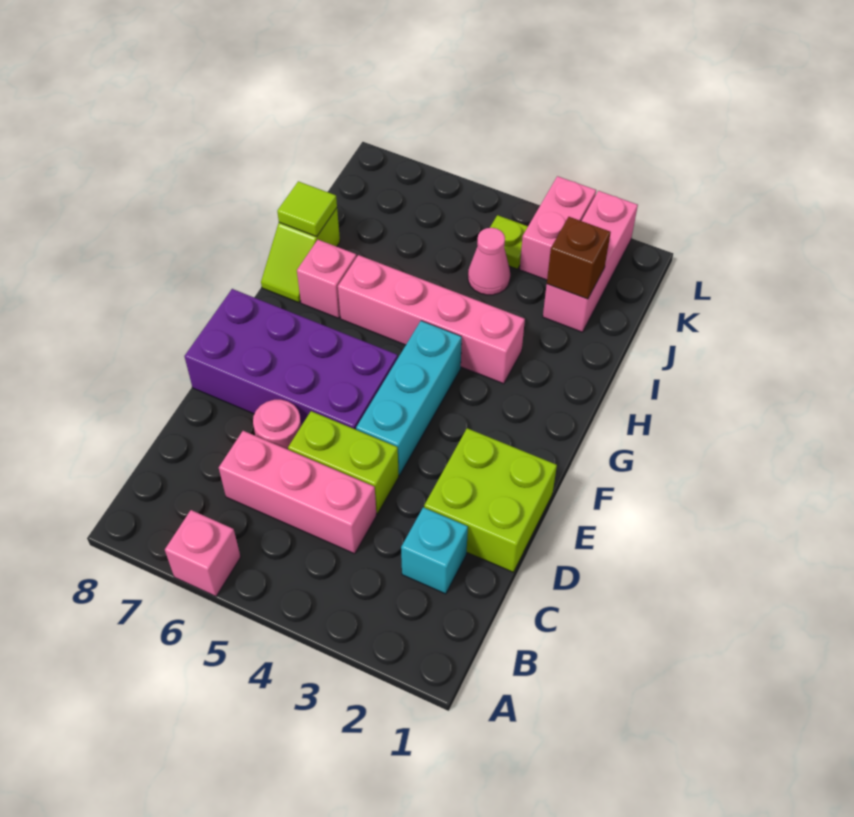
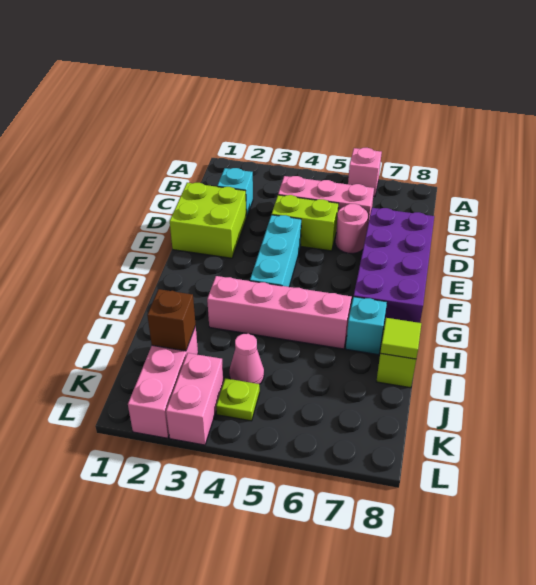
purple brick E5:F8 level 1 -> purple brick D7:G8 level 1
pink brick H7 level 1 -> cyan brick H7 level 1

